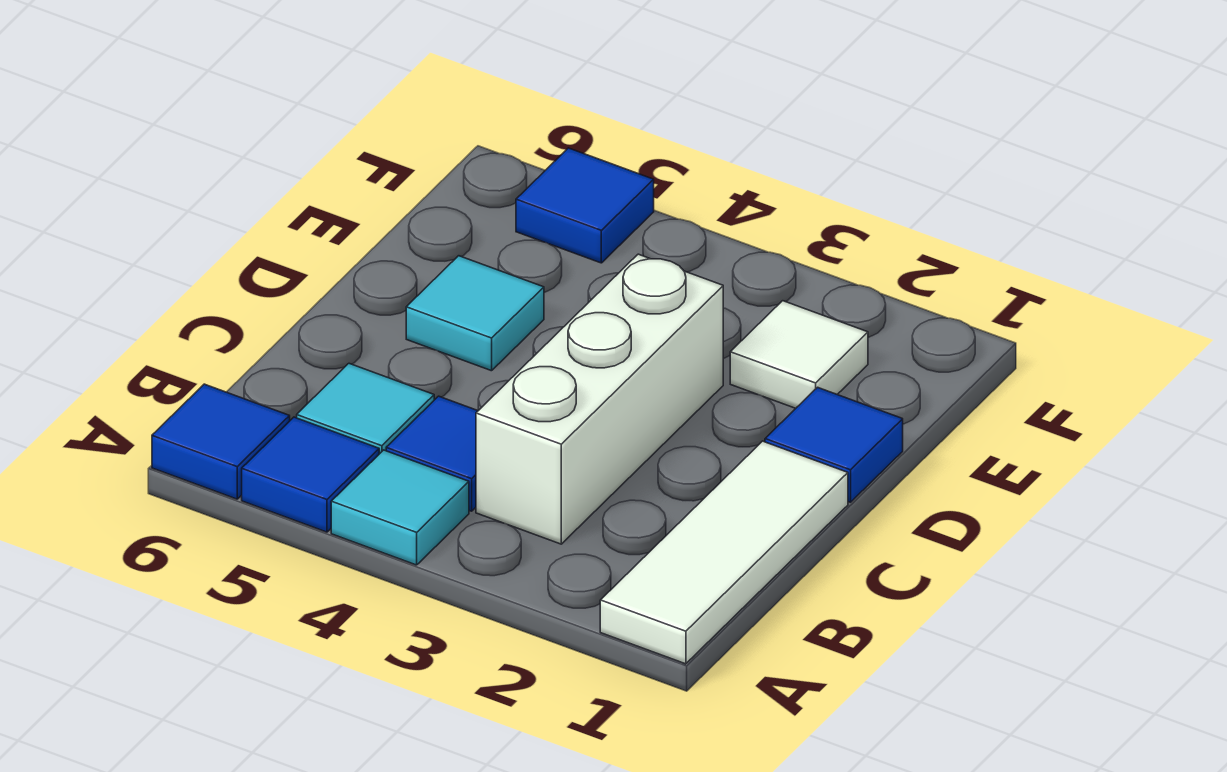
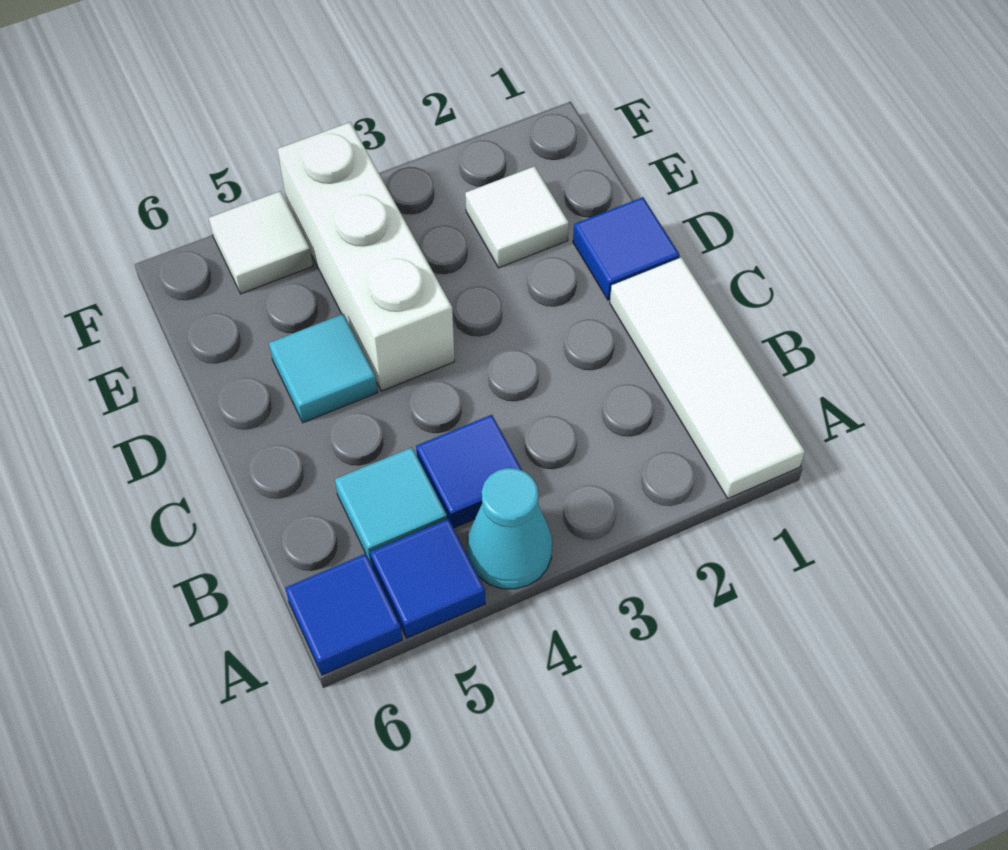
cyan tile A4 level 1 -> cyan cone A4 level 1
white brick B3:D3 level 1 -> white brick D4:F4 level 1
blue tile F5 level 1 -> white tile F5 level 1

